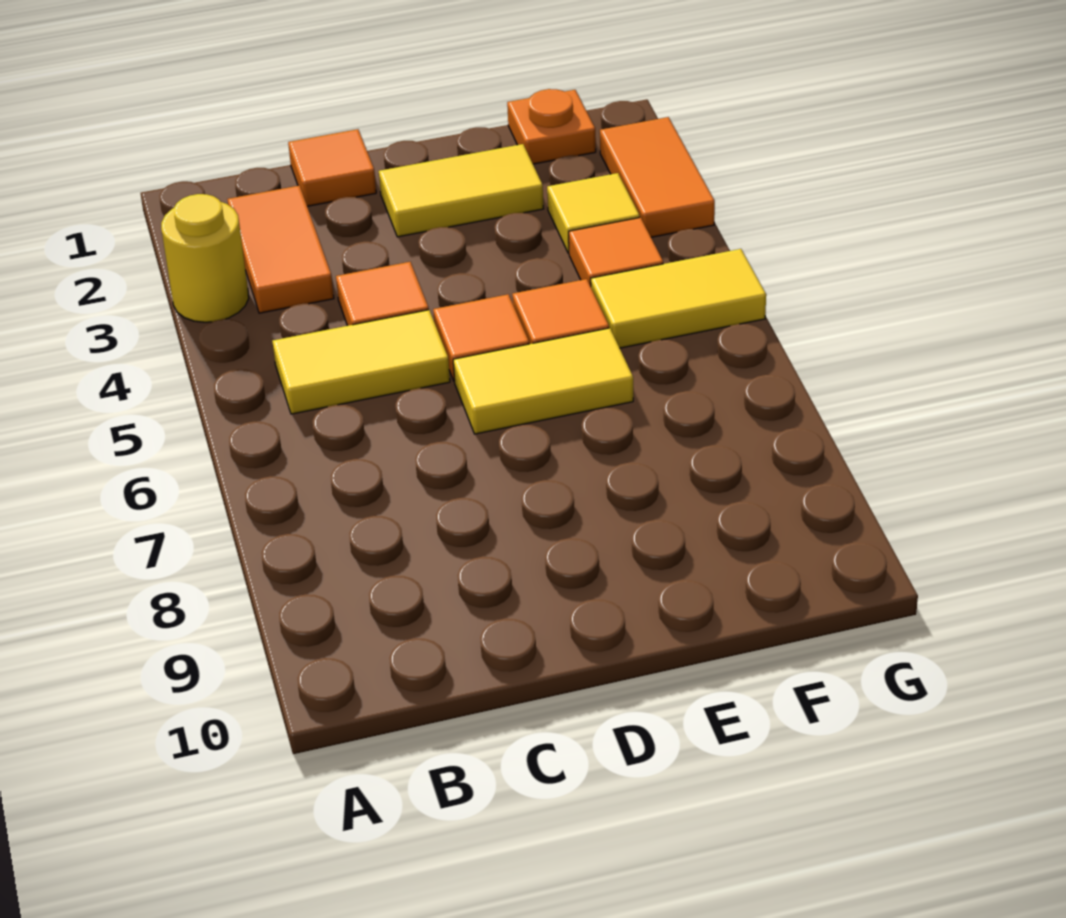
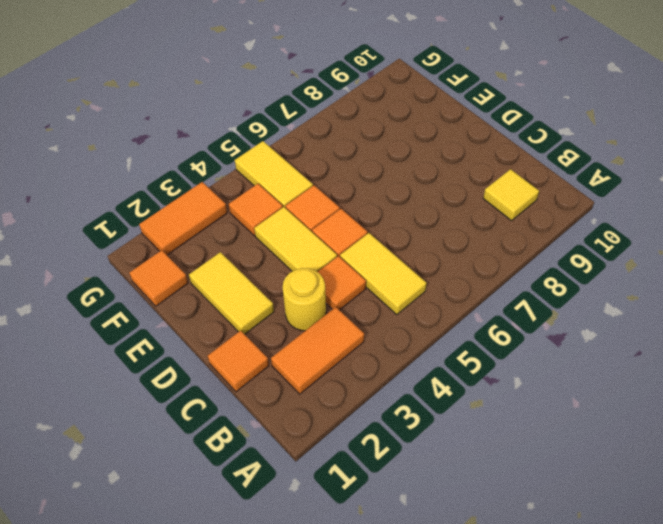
yellow round brick A3 level 1 -> yellow round brick C3 level 1
yellow tile D6:E6 level 1 -> yellow tile D4:E4 level 1
orange plate F1 level 1 -> orange tile F1 level 1
yellow tile F3 level 1 -> yellow tile B9 level 1

